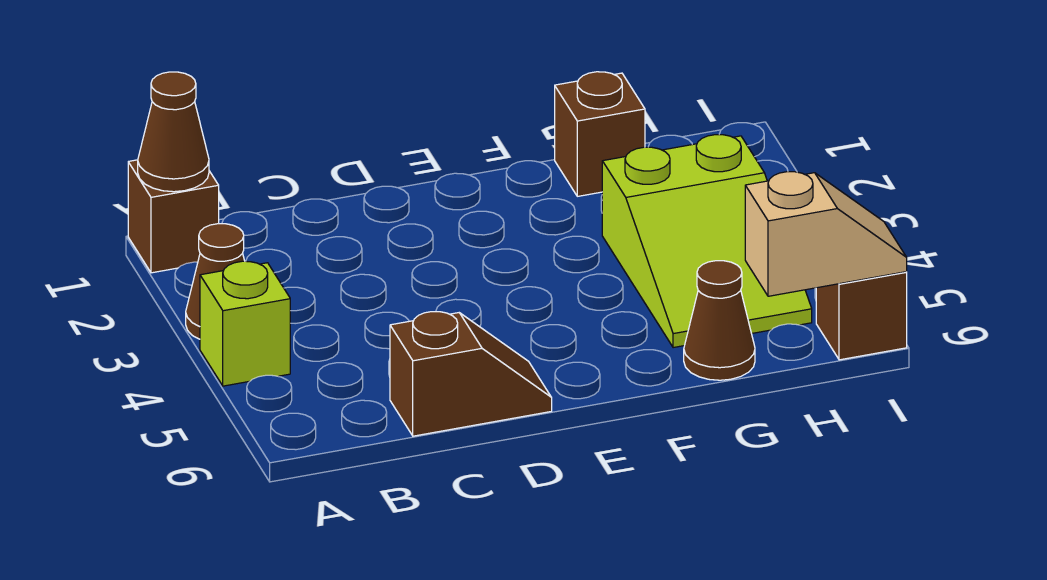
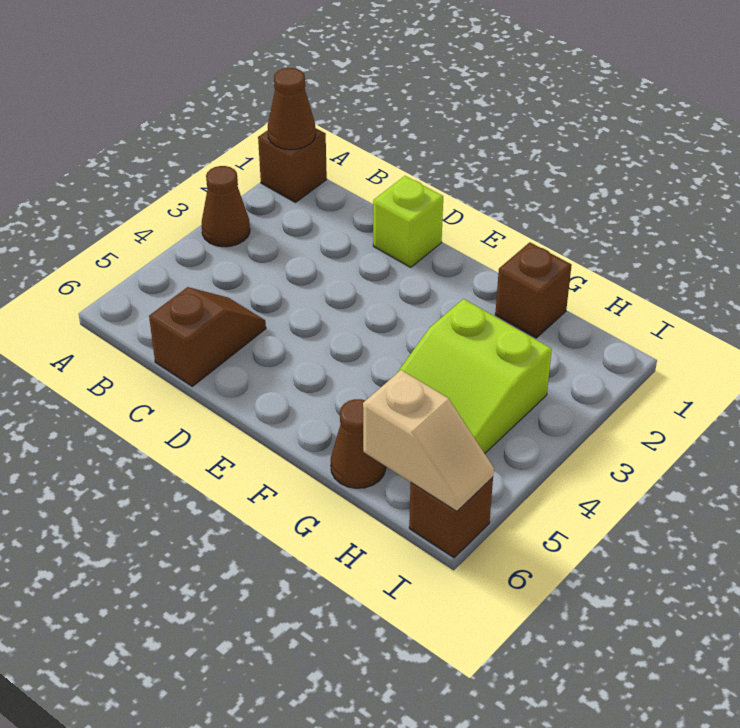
lime brick A4 level 1 -> lime brick D1 level 1
brown slope C6:D6 level 1 top C -> brown slope C5:C6 level 1 top 6

